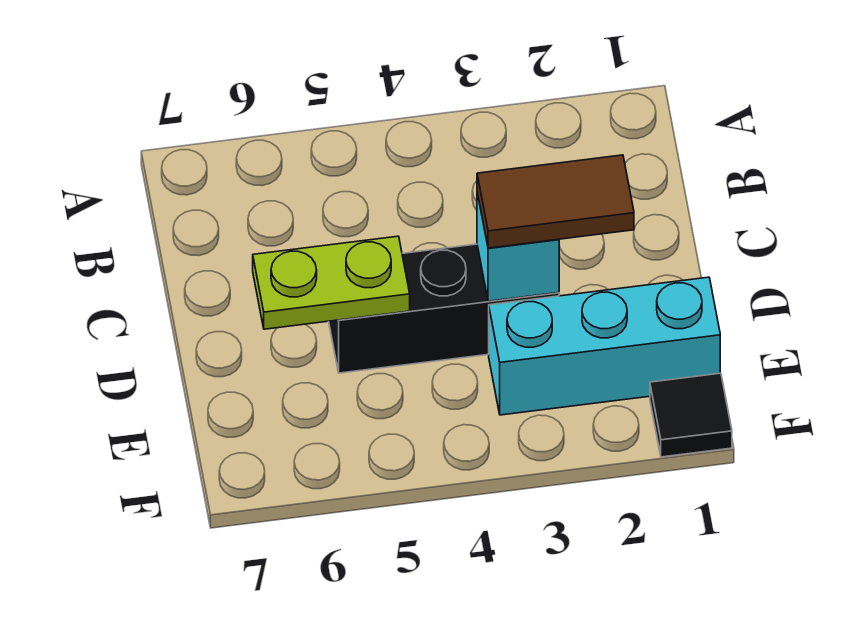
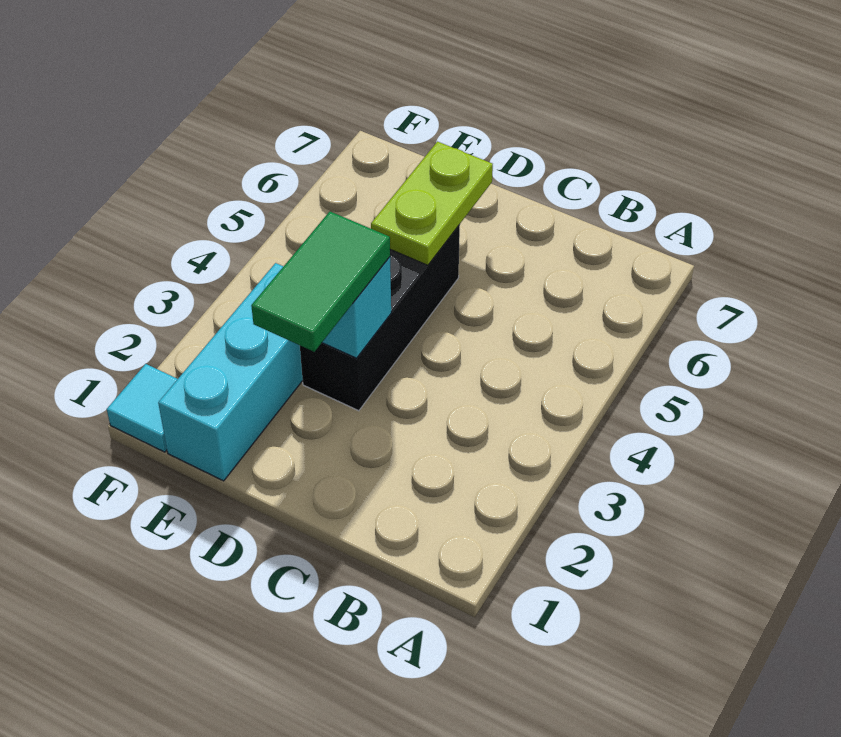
brown tile D2:D3 level 3 -> green tile D2:D3 level 3
black tile F1 level 1 -> cyan tile F1 level 1

